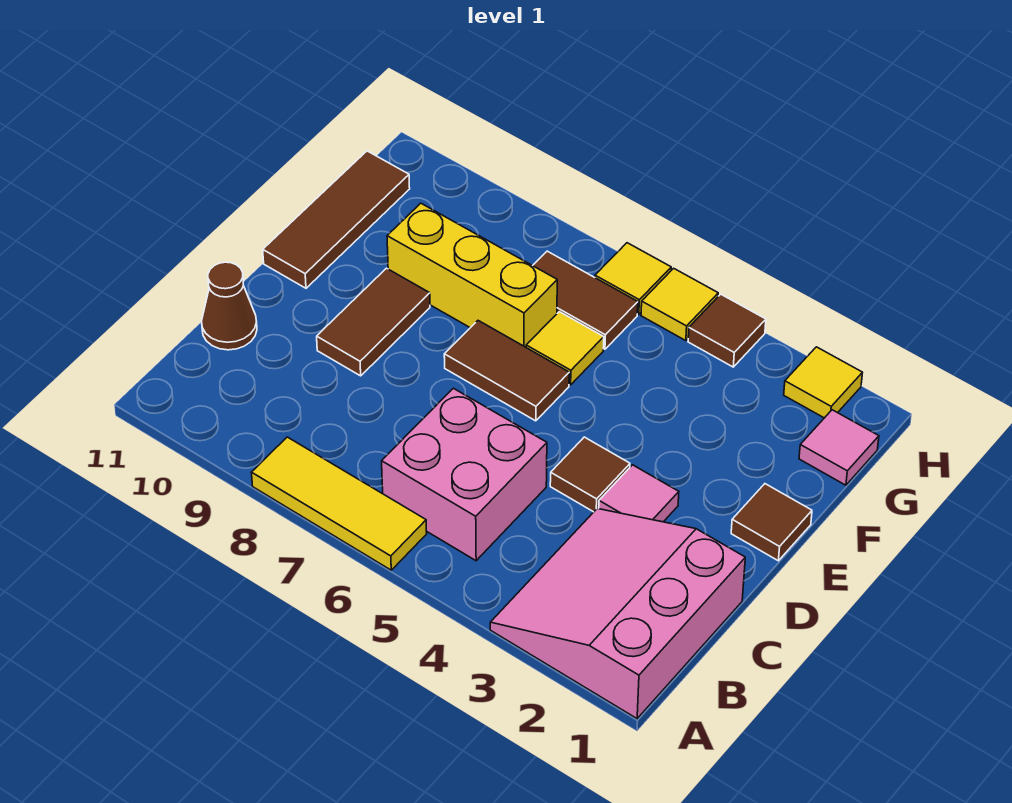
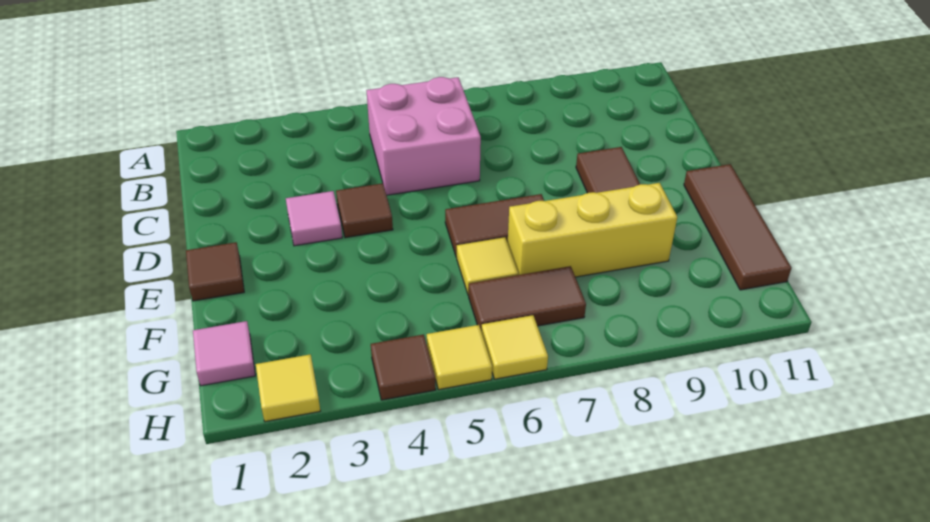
pink slope A1:C3 level 1 top 1 -> none
yellow tile A6:A8 level 1 -> none
brown cone C11 level 1 -> none

